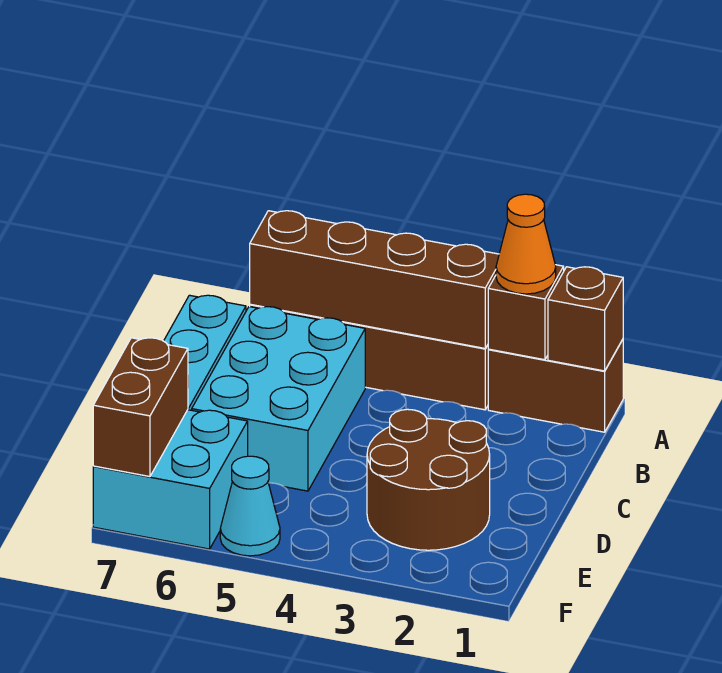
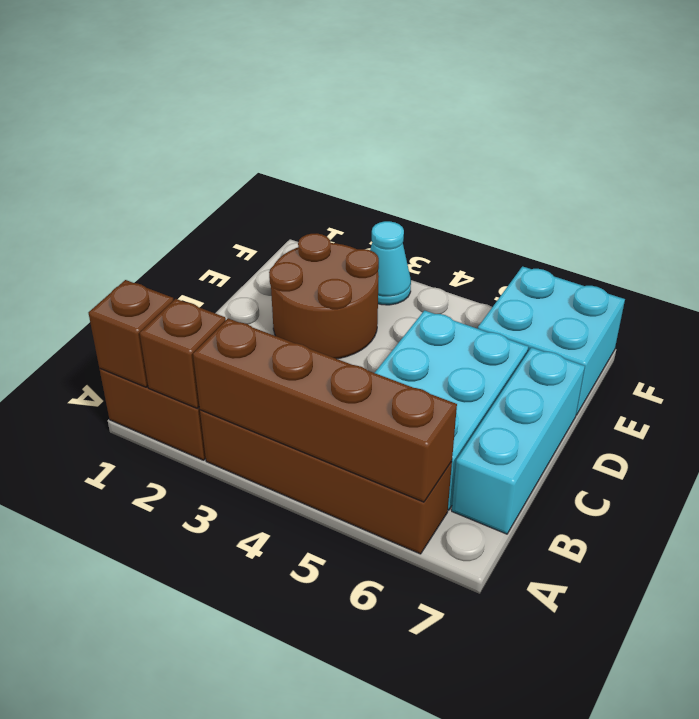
orange cone A2 level 3 -> none
brown brick E7:F7 level 2 -> none
cyan cone F5 level 1 -> cyan cone F3 level 1

